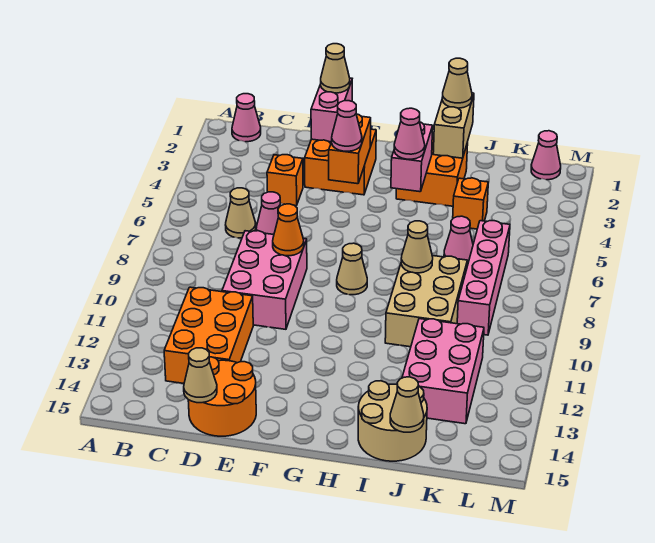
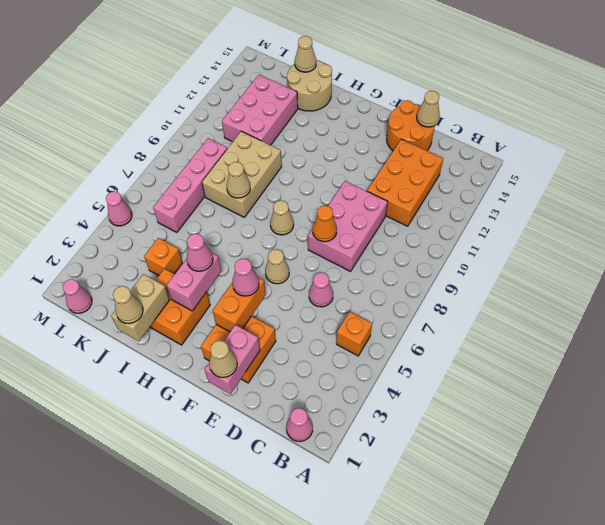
tan cone C6 level 1 -> tan cone F6 level 1
orange brick D4 level 1 -> orange brick B5 level 1
pink cone J6 level 1 -> pink cone M5 level 1

